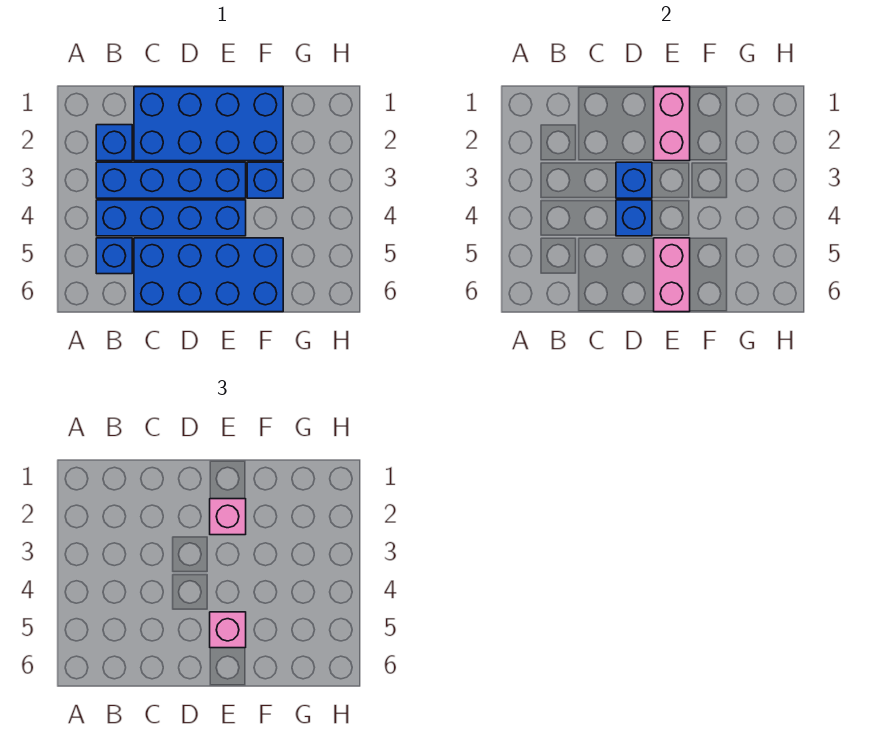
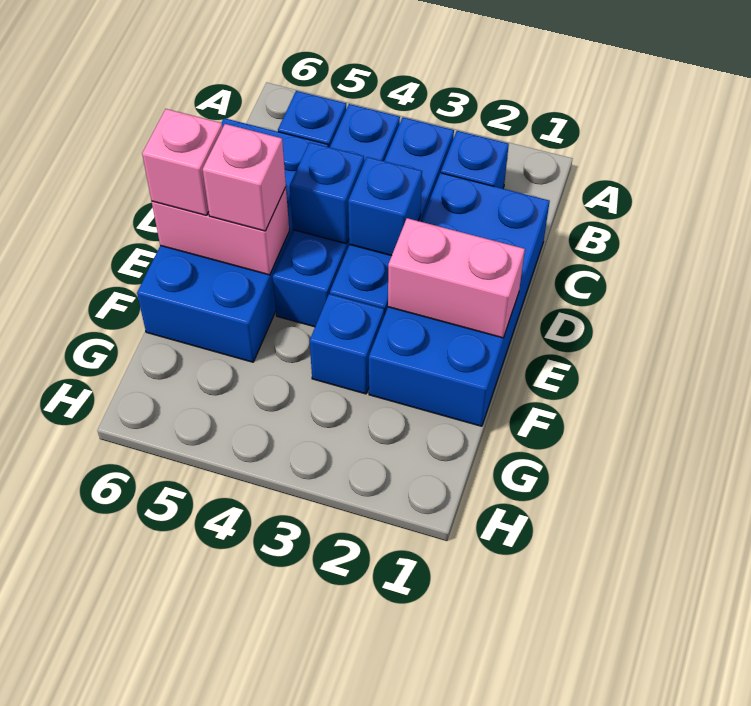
pink brick E2 level 3 -> pink brick E6 level 3

